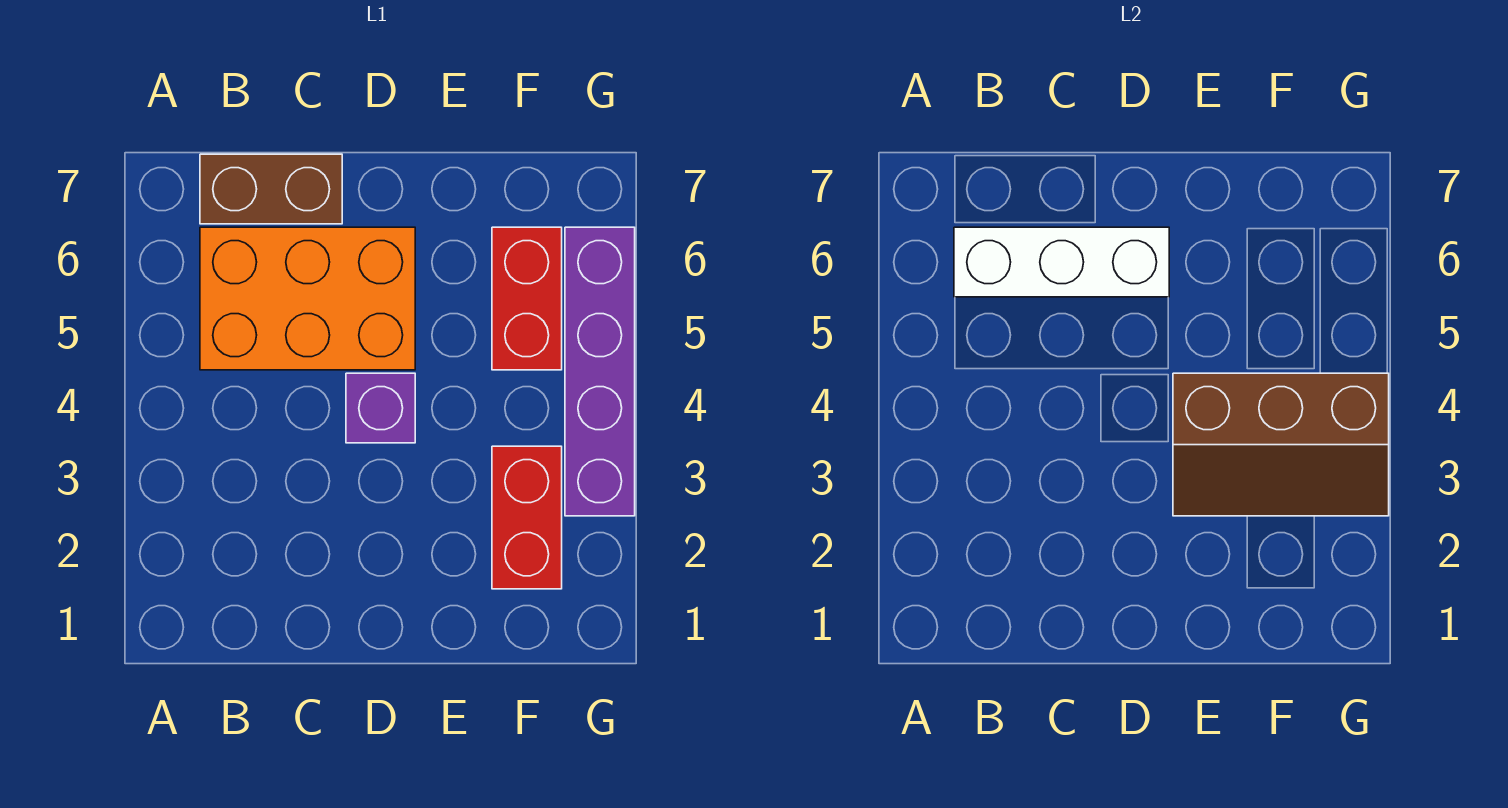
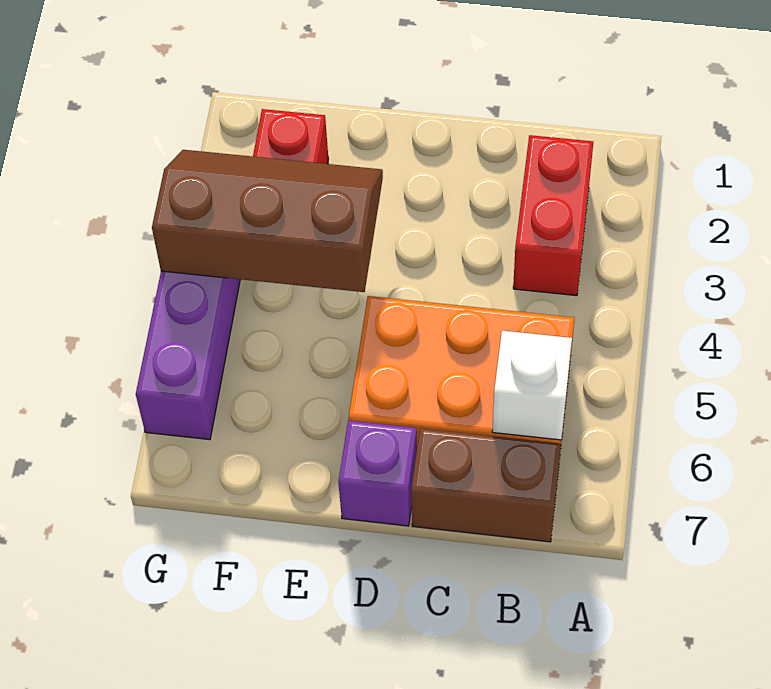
white brick B6:D6 level 2 -> white brick B6 level 2
purple brick D4 level 1 -> purple brick D7 level 1
red brick F5:F6 level 1 -> red brick B2:B3 level 1

